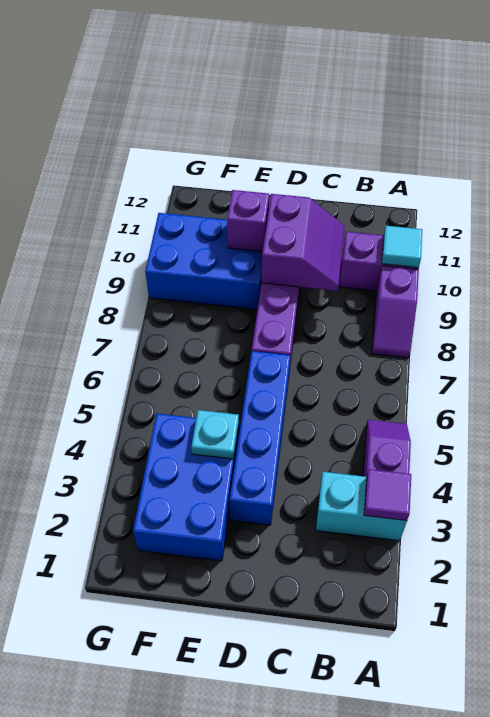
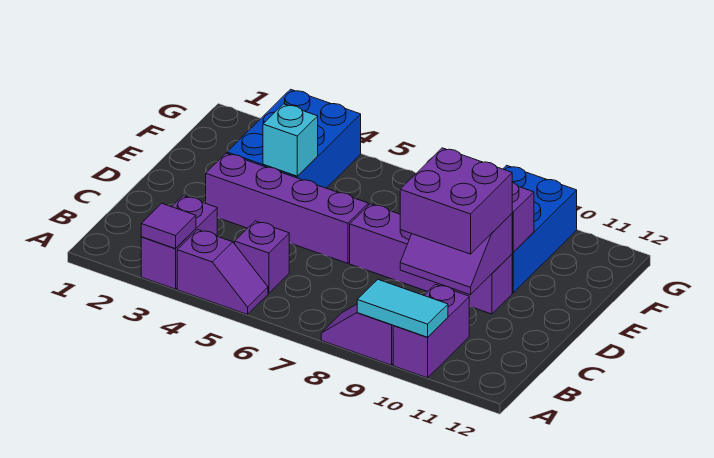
cyan brick A3:B3 level 1 -> purple brick A3:B3 level 1
cyan tile A10 level 2 -> cyan tile A9:A10 level 2
none -> purple brick B5 level 1
none -> purple brick C9:D10 level 3
blue brick D3:D6 level 1 -> purple brick D3:D6 level 1
blue brick E2:F4 level 1 -> blue brick E3:G4 level 1
cyan plate E4 level 2 -> cyan brick E4 level 2

